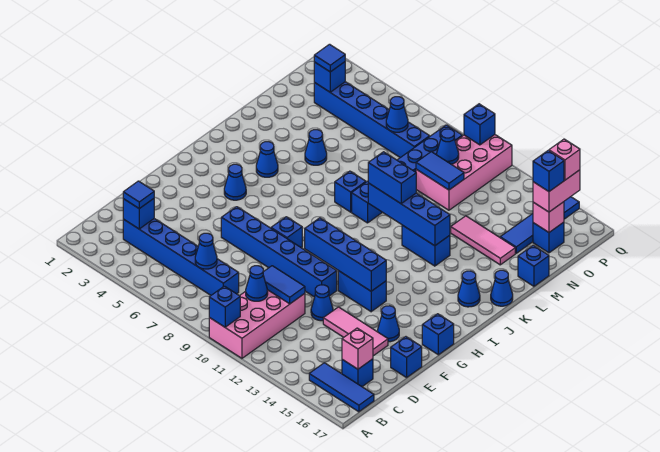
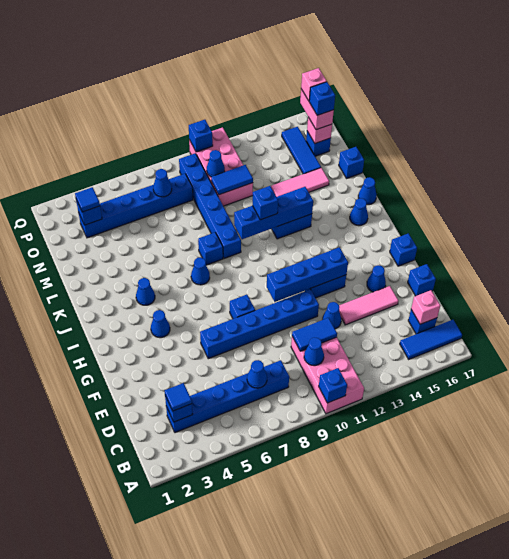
blue brick K10:K11 level 3 -> blue brick K11 level 3
blue cone L5 level 1 -> blue cone J7 level 1
blue tile N15:Q15 level 1 -> blue tile N15:P15 level 1

